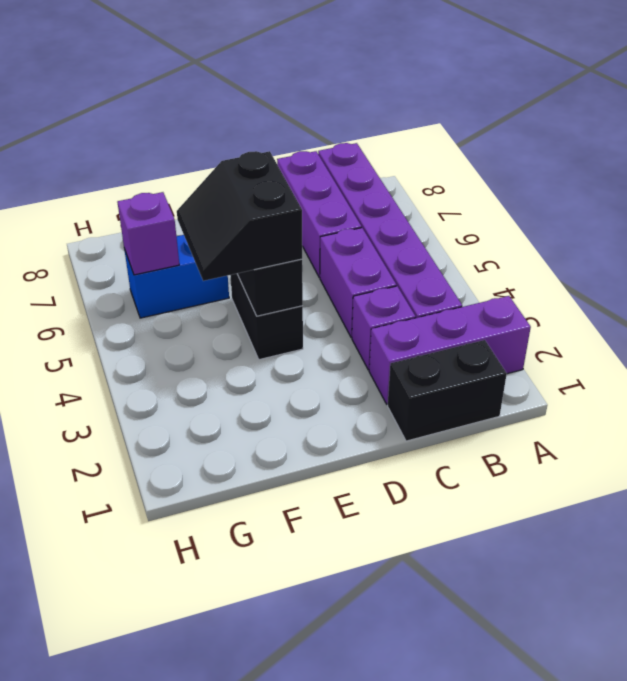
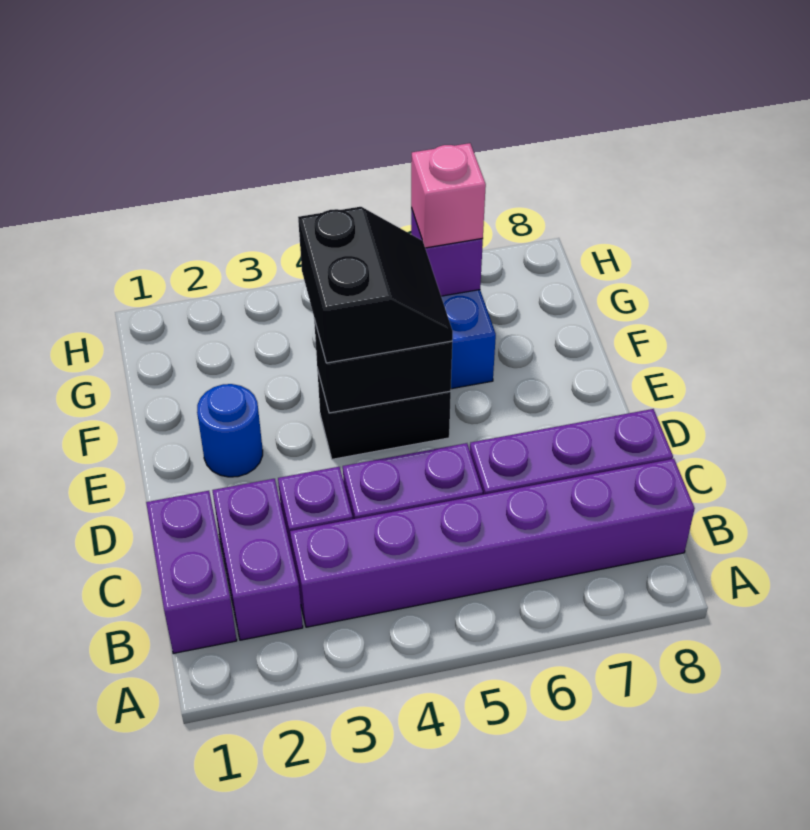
purple brick A2:C2 level 1 -> purple brick B2:C2 level 1
black brick B1:C1 level 1 -> purple brick B1:C1 level 1
none -> blue round brick E2 level 1
black slope E4:F5 level 3 top E -> black slope E4:F5 level 3 top 4
none -> pink brick G6 level 3

